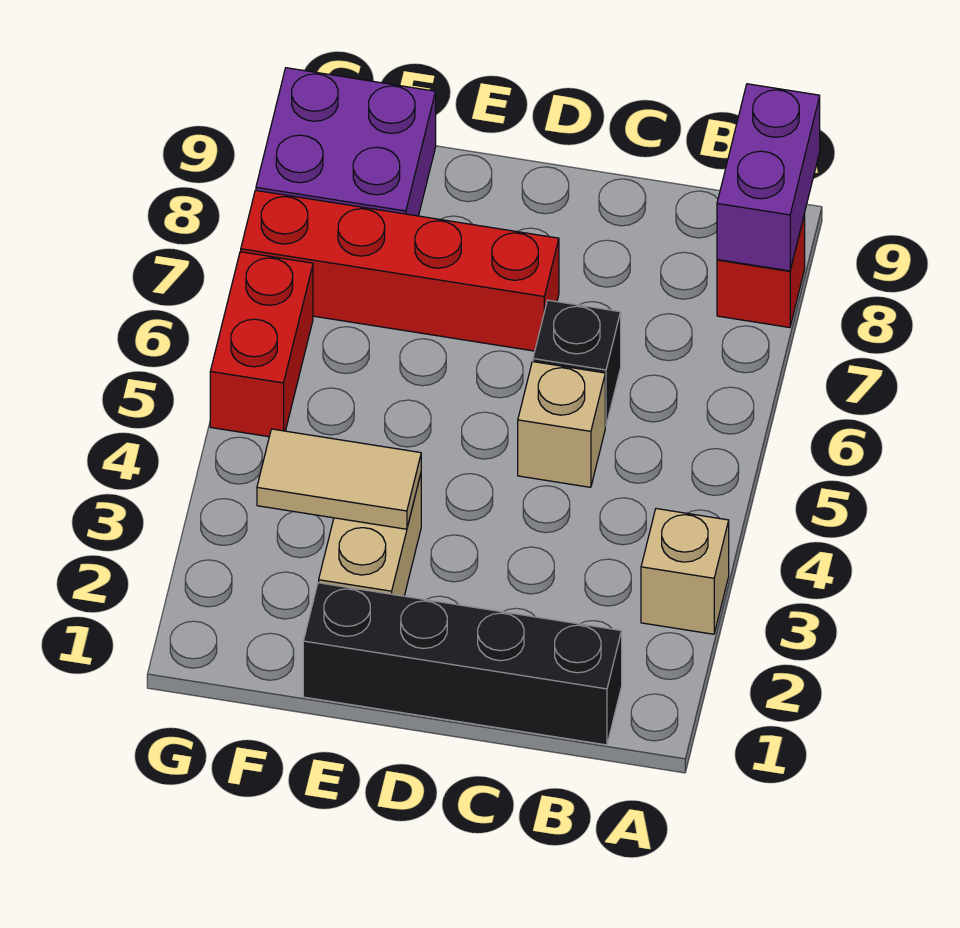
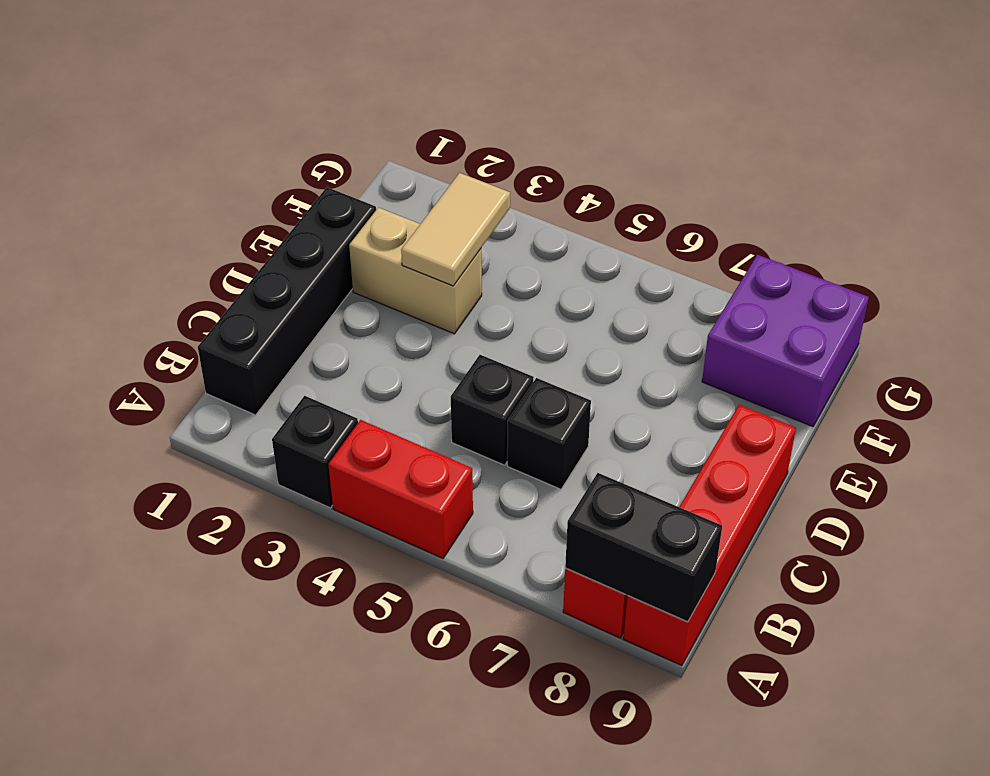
tan brick A3 level 1 -> black brick A3 level 1
purple brick A8:A9 level 2 -> black brick A8:A9 level 2
tan brick C5 level 1 -> black brick C5 level 1
red brick D7:G7 level 1 -> red brick A9:D9 level 1
red brick G5:G6 level 1 -> red brick A4:A5 level 1

